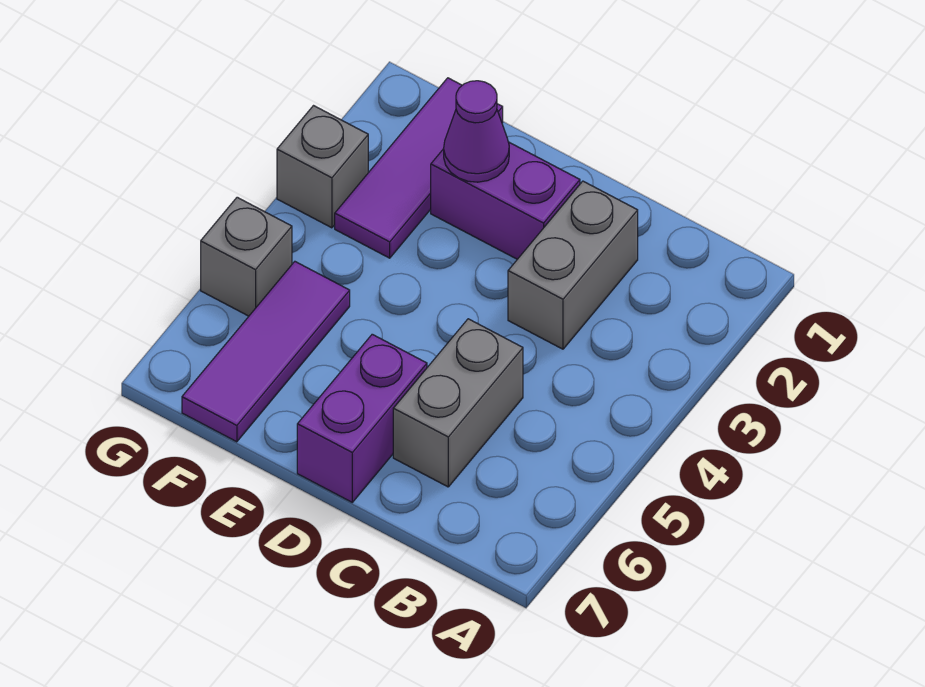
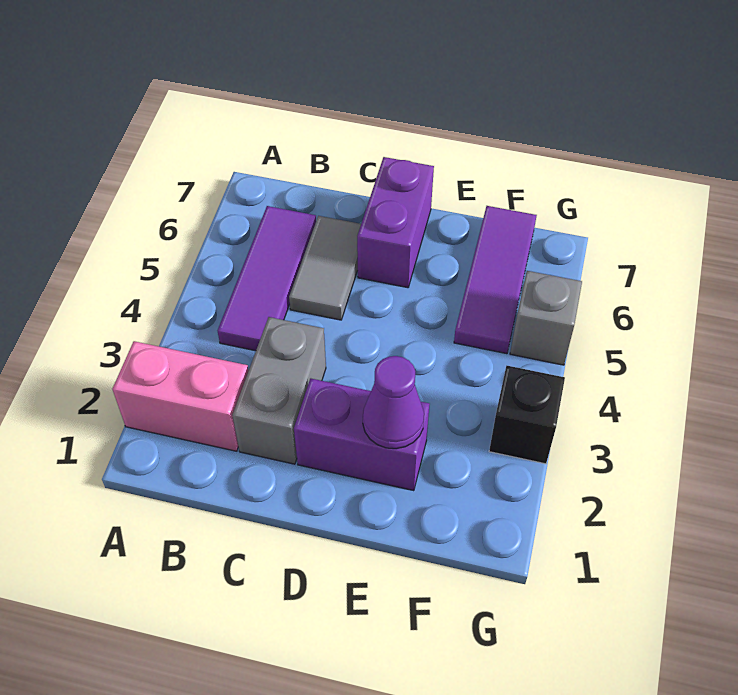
none -> pink brick A2:B2 level 1
grey brick C5:C6 level 1 -> grey tile C5:C6 level 1
purple tile F1:F3 level 1 -> purple tile B4:B6 level 1
grey brick G3 level 1 -> black brick G3 level 1

